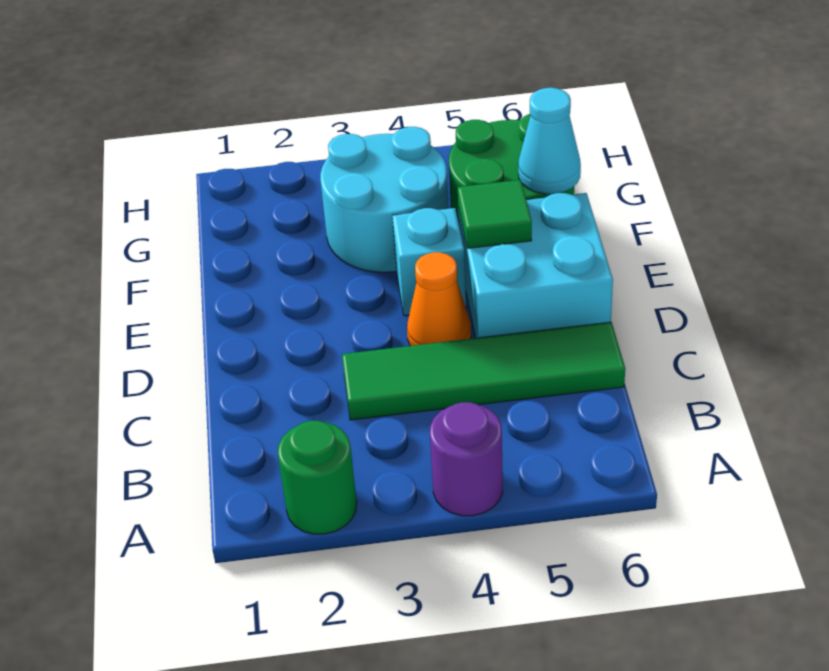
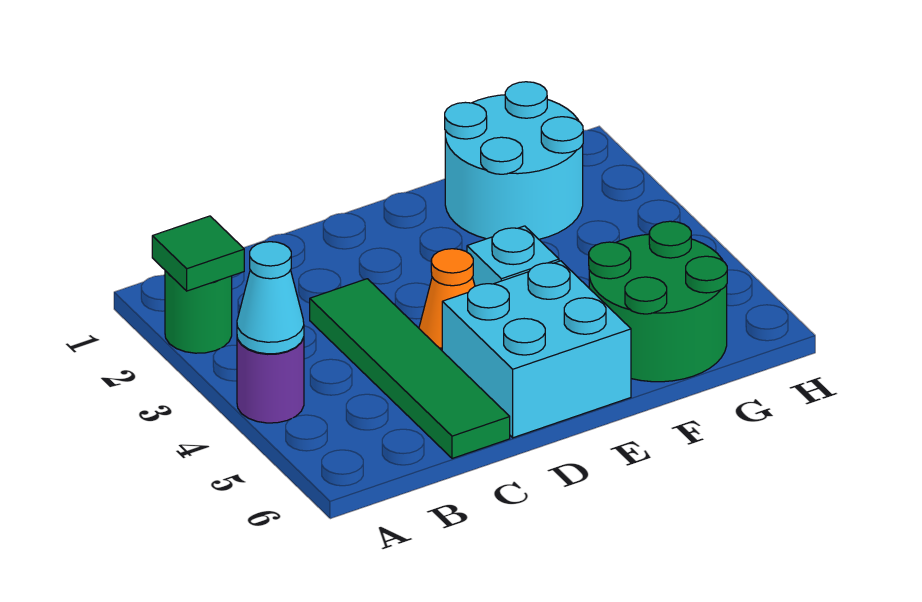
green tile E5 level 2 -> green tile A2 level 2
cyan round brick F3:G4 level 1 -> cyan round brick F1:G2 level 1
cyan cone F6 level 2 -> cyan cone A4 level 2

